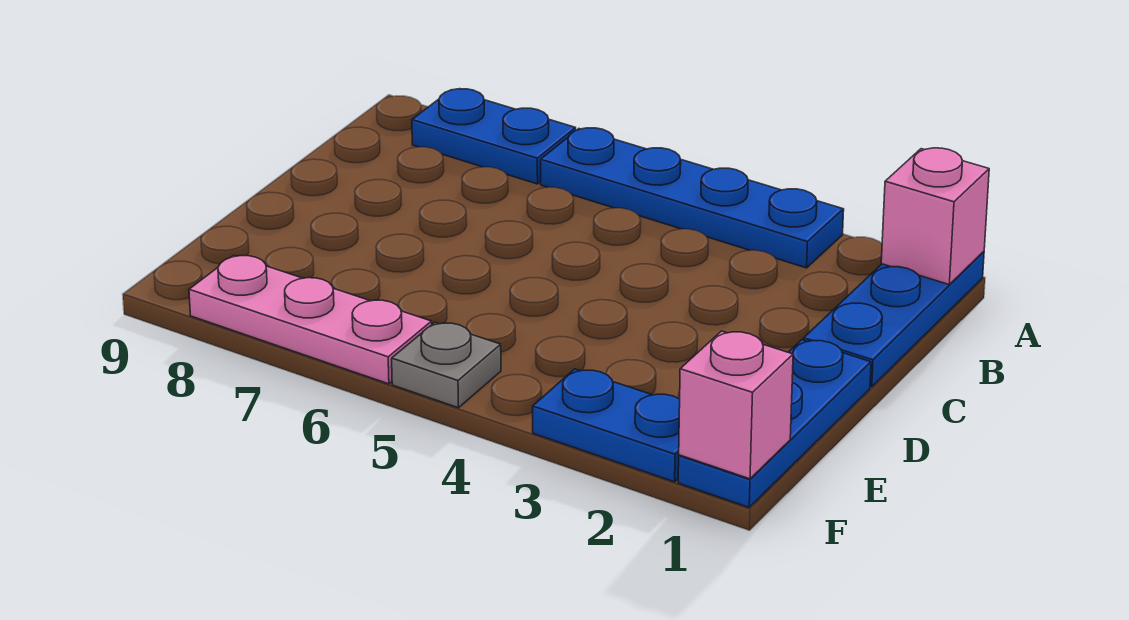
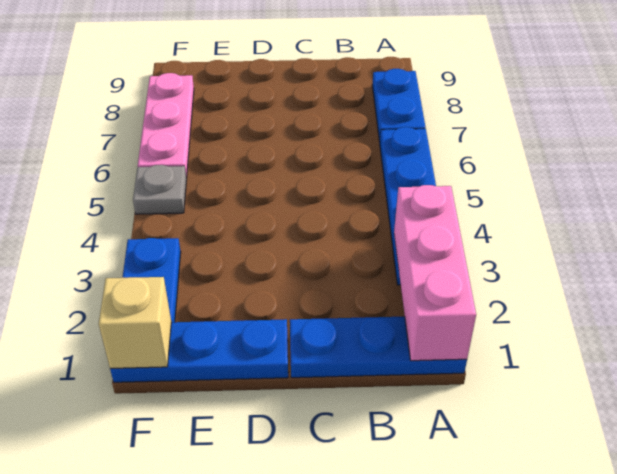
pink brick A1 level 2 -> pink brick A1:A3 level 2
pink brick F1 level 2 -> tan brick F1 level 2

